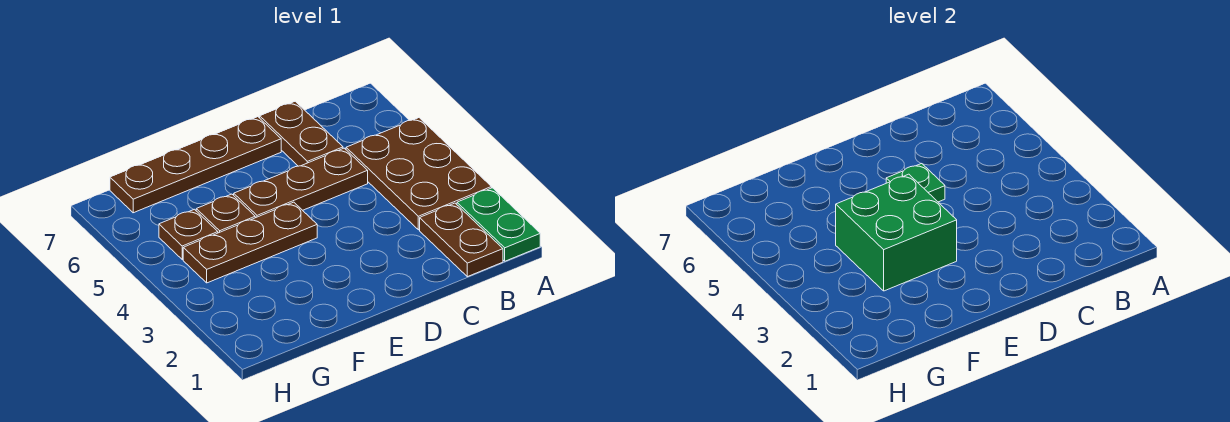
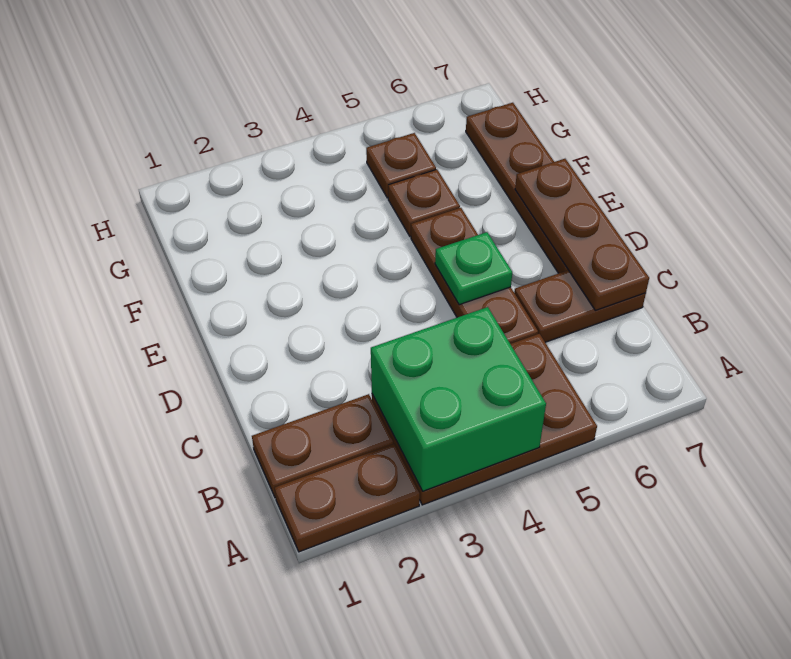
green plate A1:A2 level 1 -> brown plate A1:A2 level 1
green brick E3:F4 level 2 -> green brick A3:B4 level 2
brown plate E4:G4 level 1 -> brown plate C7:E7 level 2

